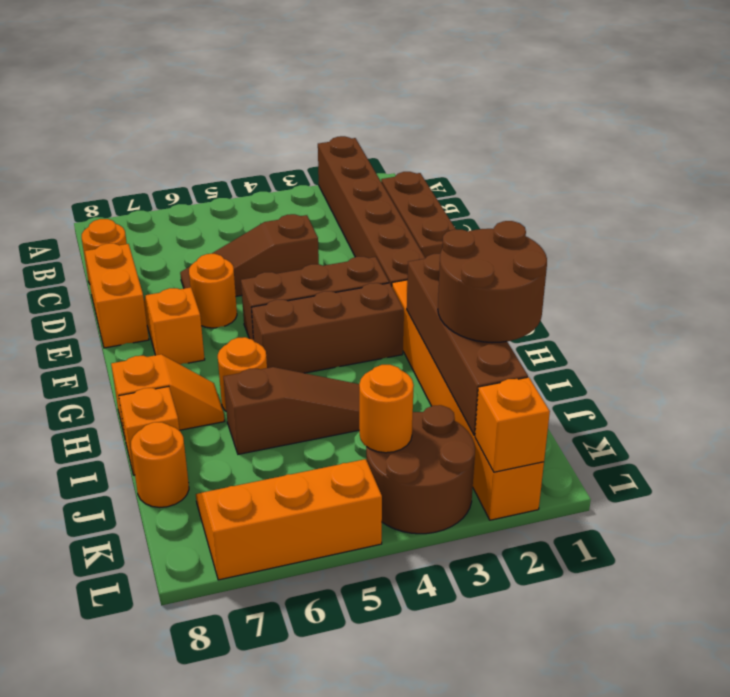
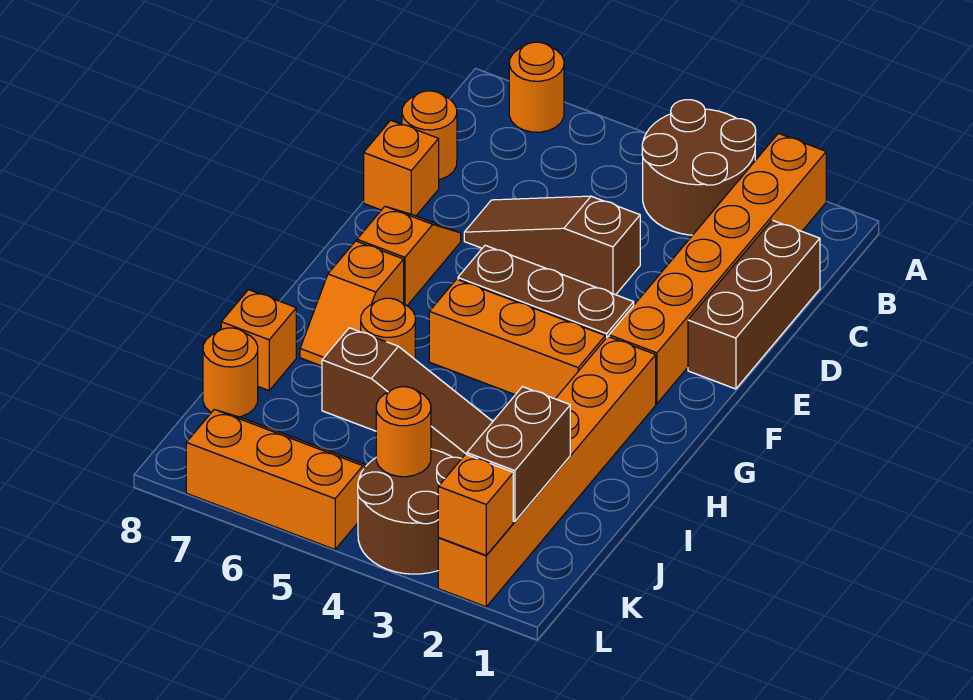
brown brick A2:F2 level 1 -> orange brick A2:F2 level 1
orange brick D8:E8 level 1 -> orange brick D8 level 1
orange round brick E6 level 1 -> orange round brick A7 level 1
brown brick G3:G5 level 1 -> orange brick G3:G5 level 1
brown brick H2:K2 level 2 -> brown brick J2:K2 level 2
orange slope H7:H8 level 1 top 8 -> orange slope G7:H7 level 1 top G
brown round brick I1:J2 level 3 -> brown round brick A3:B4 level 1

